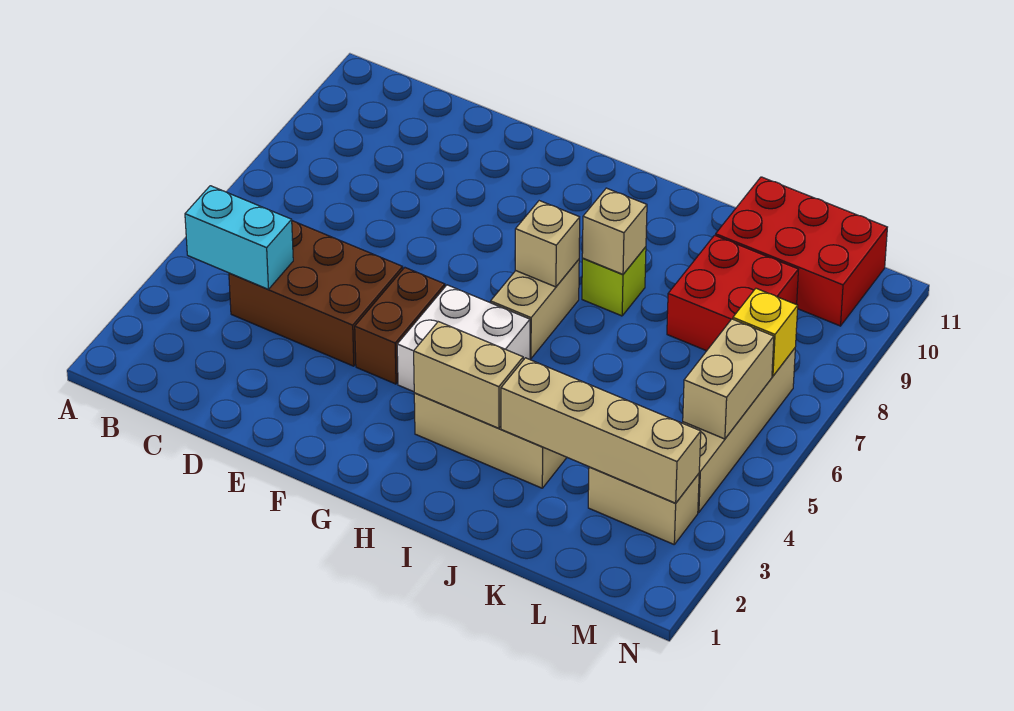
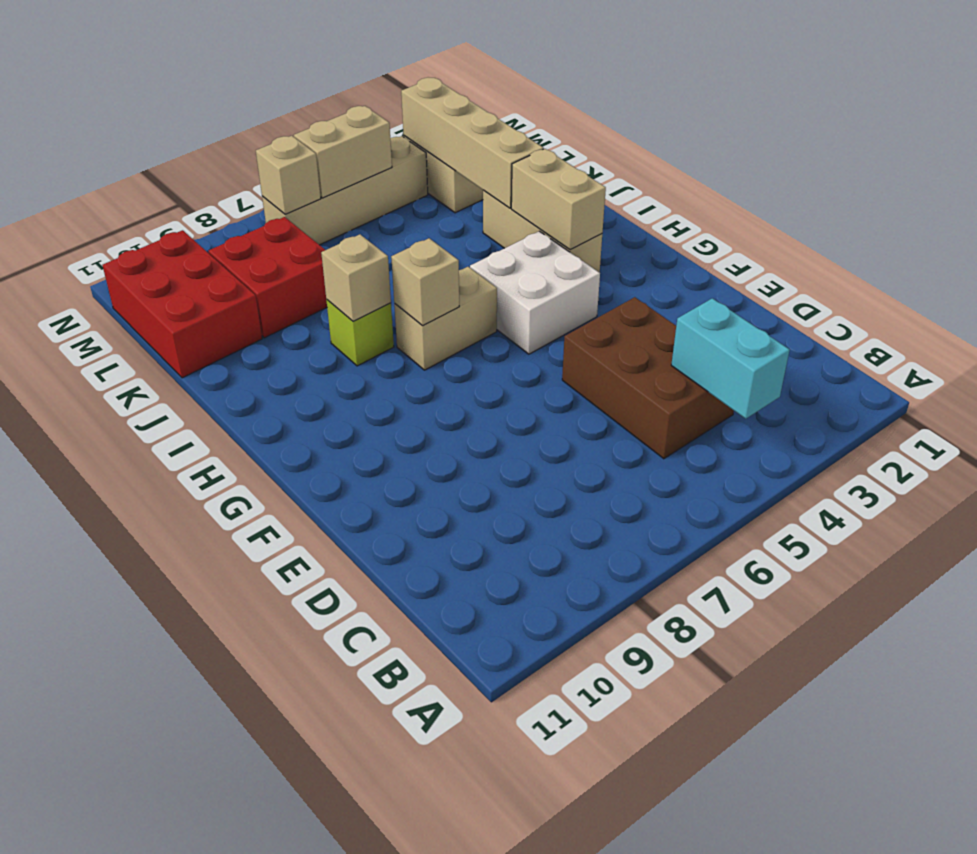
brown brick F4:F5 level 1 -> none
yellow brick M7 level 2 -> tan brick M7 level 2

